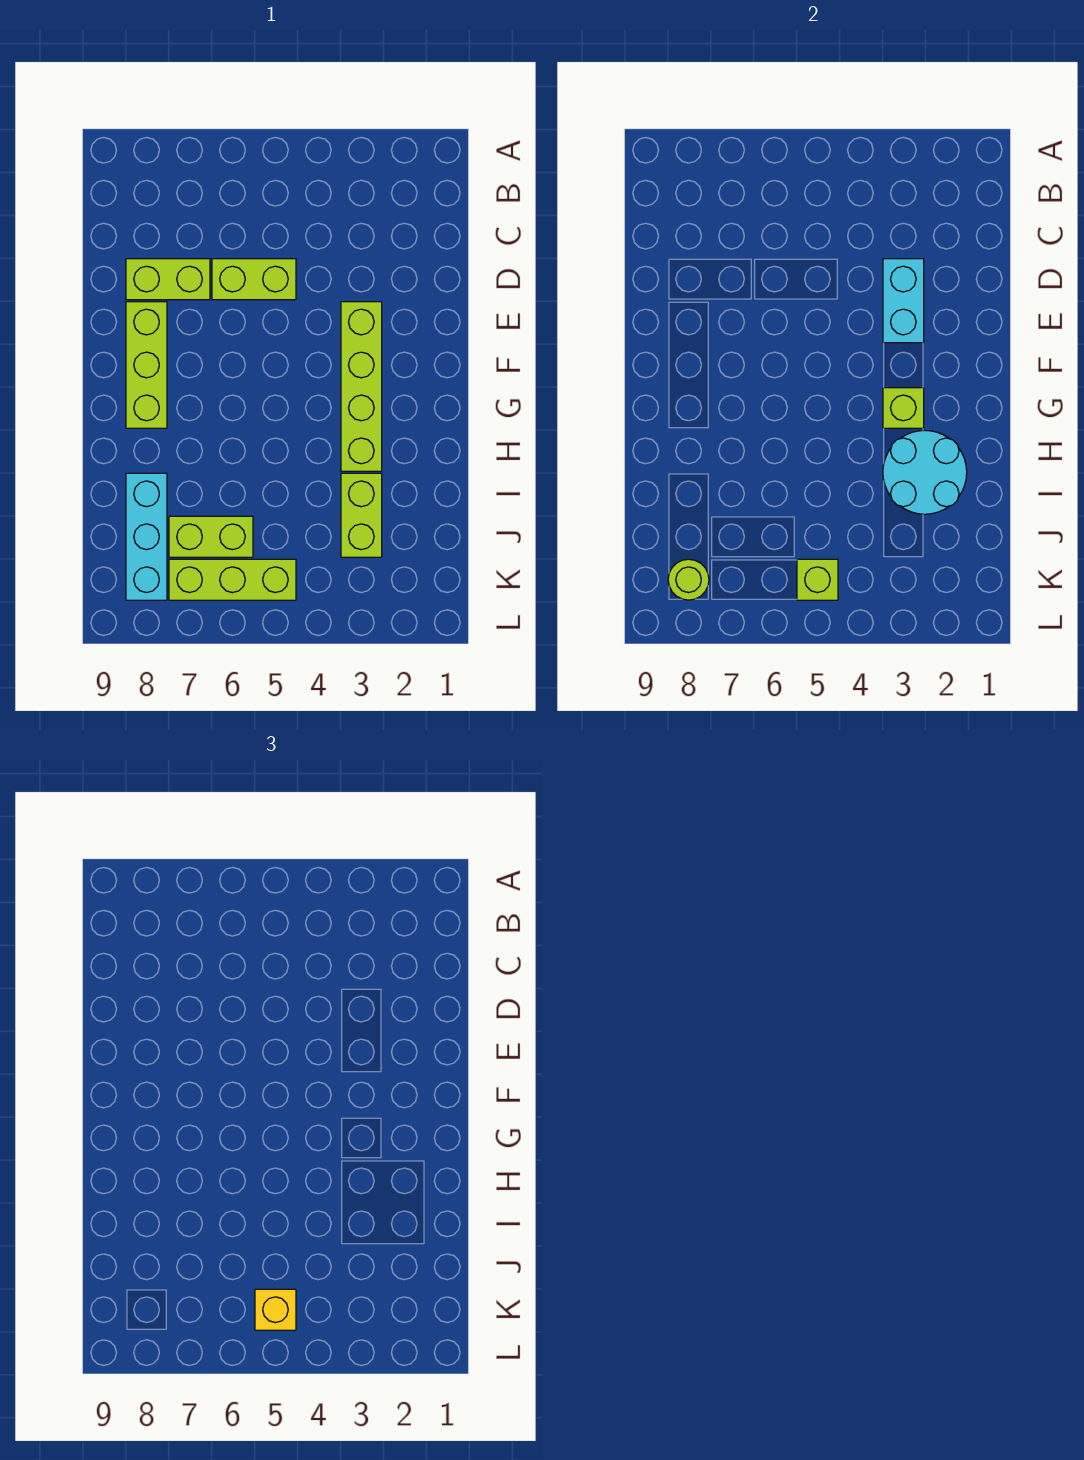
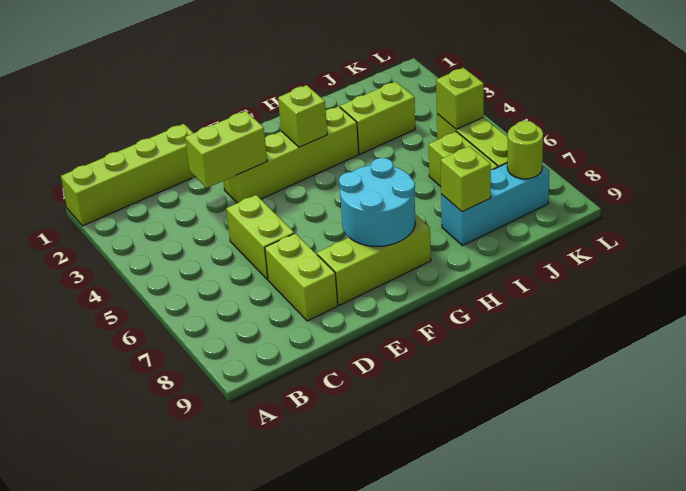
none -> lime brick A1:D1 level 1
cyan brick D3:E3 level 2 -> lime brick D3:E3 level 2
cyan round brick H2:I3 level 2 -> cyan round brick F7:G8 level 2
none -> lime brick I8 level 2
yellow brick K5 level 3 -> none

